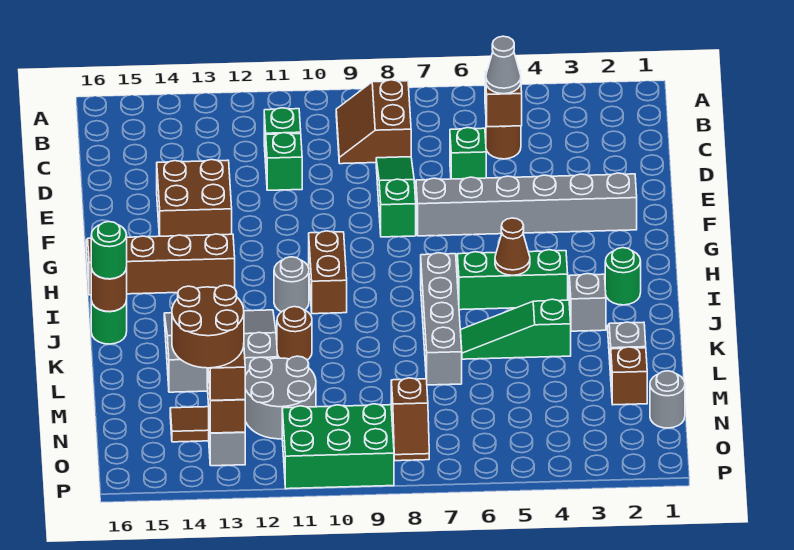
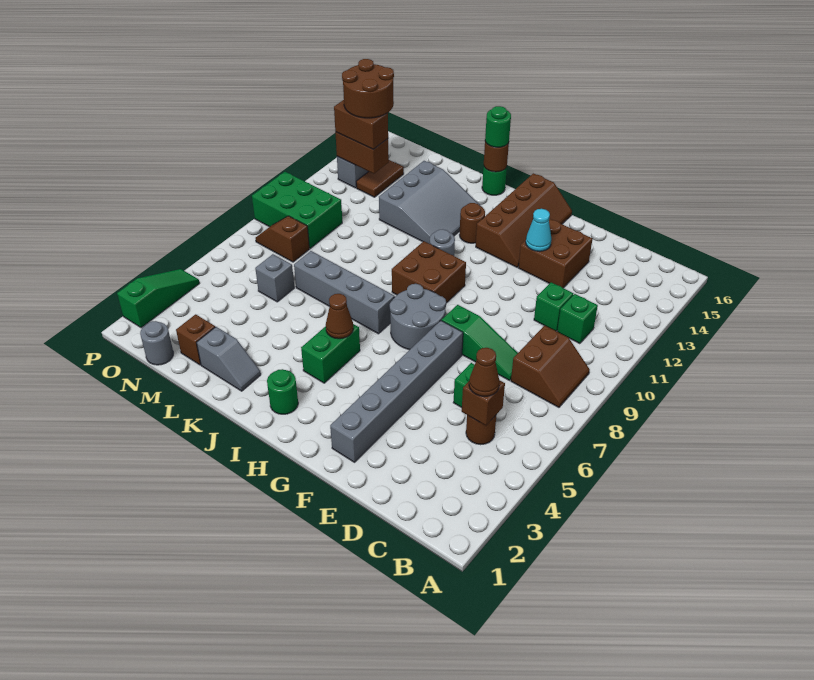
brown slope B8:C9 level 1 top 8 -> brown slope B8:C9 level 1 top C
grey cone C5 level 3 -> brown cone C5 level 3
none -> cyan cone F13 level 2
brown brick H10:I10 level 1 -> brown brick H9:I10 level 1
green brick I4:I6 level 1 -> green brick I4:I5 level 1
grey brick J3 level 1 -> grey brick M6 level 1
green slope K4:K6 level 1 top 4 -> green slope P2:P4 level 1 top 2
brown round brick K11 level 1 -> brown round brick I13 level 1
grey round brick M11:N12 level 1 -> grey round brick G7:H8 level 1
green brick O9:P11 level 1 -> green brick N9:P10 level 1

